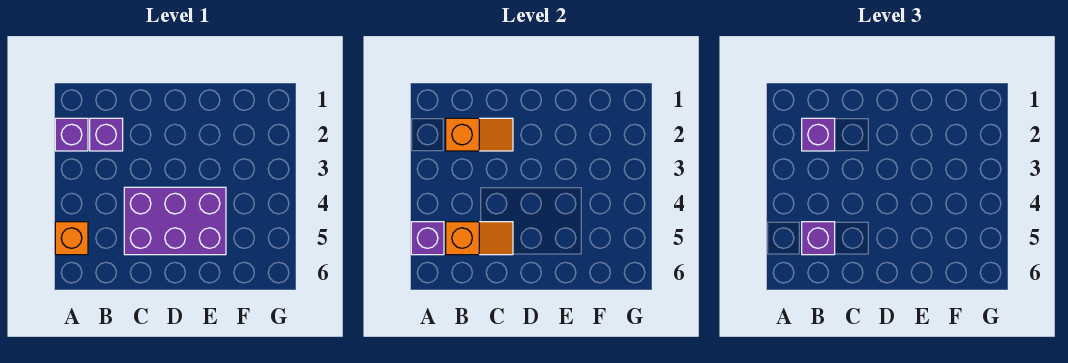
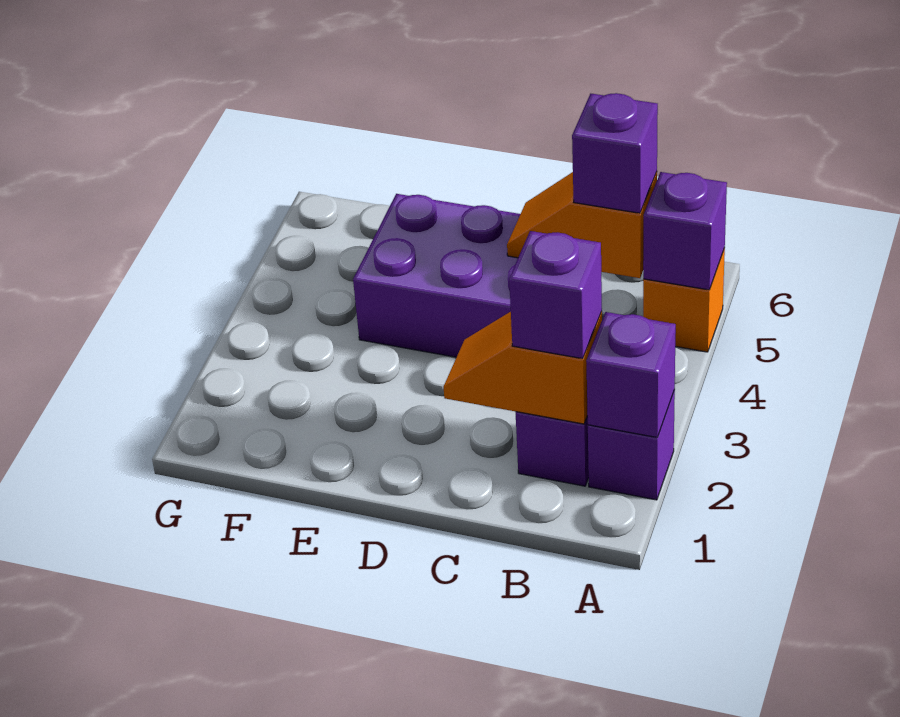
none -> purple brick A2 level 2

